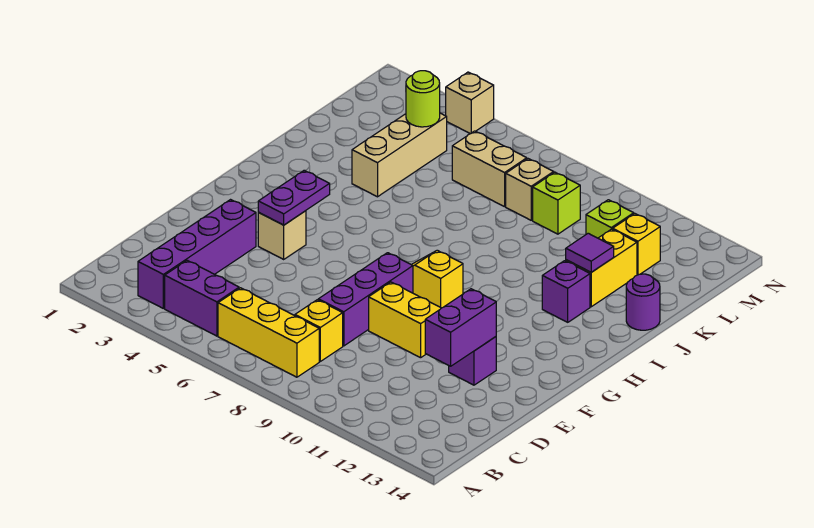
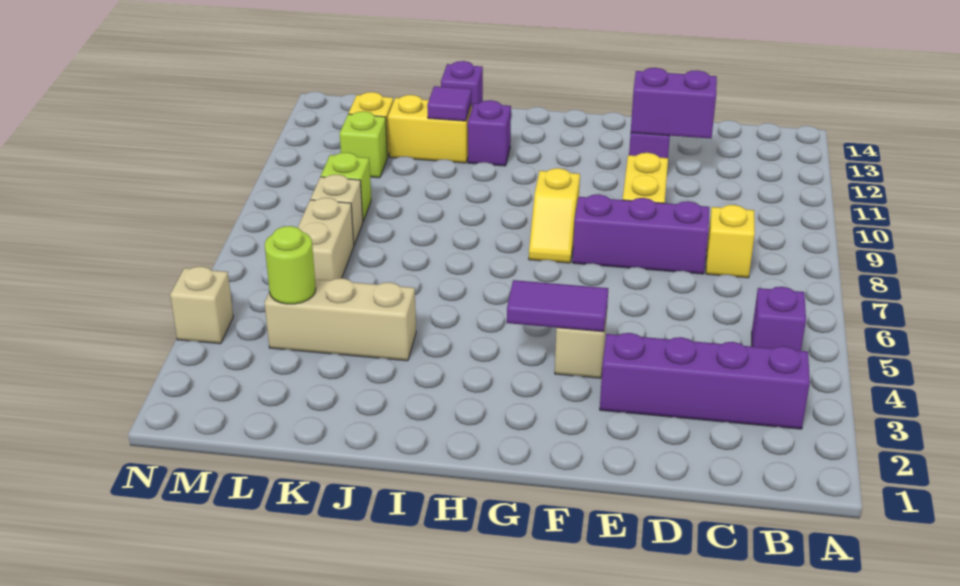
purple brick B4:B5 level 1 -> purple brick B5 level 1
yellow brick B6:B8 level 1 -> none
purple plate F4:G4 level 2 -> purple tile F4:G4 level 2
purple round brick J14 level 1 -> purple brick J14 level 1

